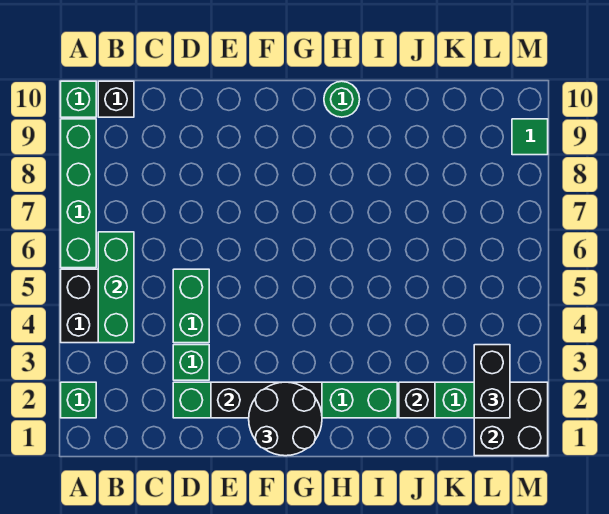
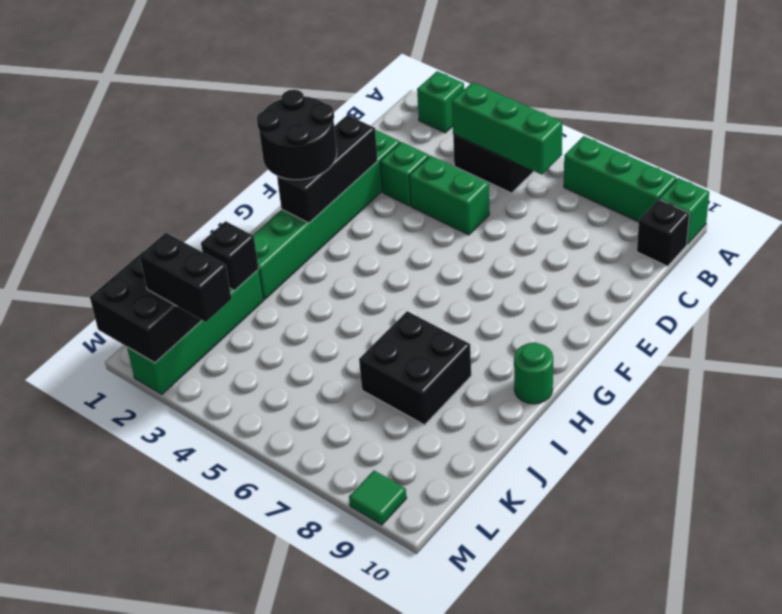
green brick A6:A9 level 1 -> green brick A7:A9 level 1
none -> black brick I7:J8 level 1

